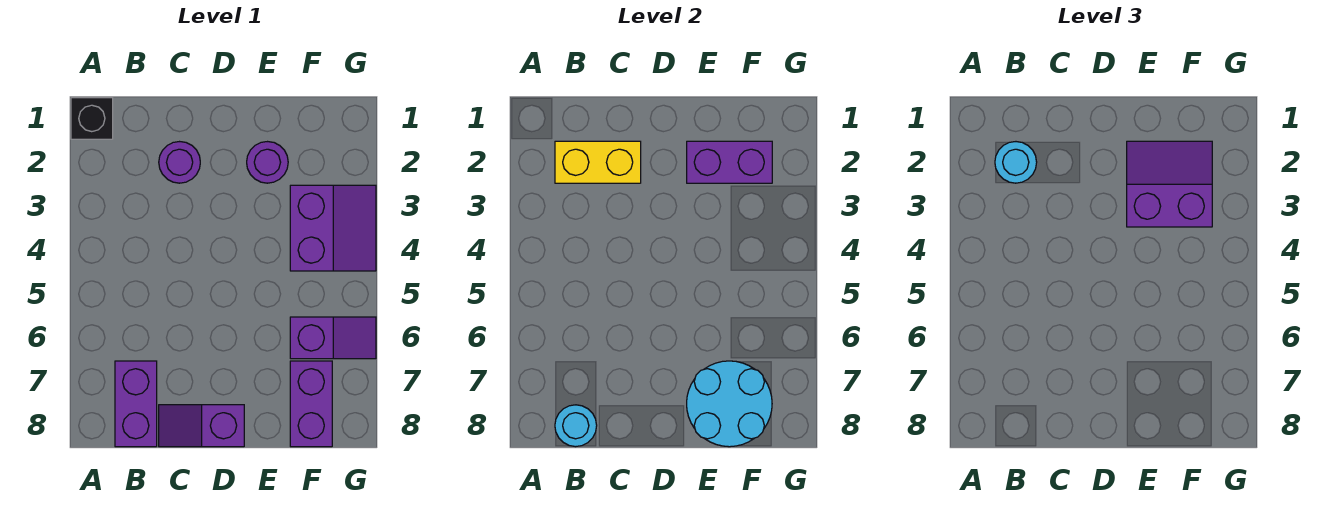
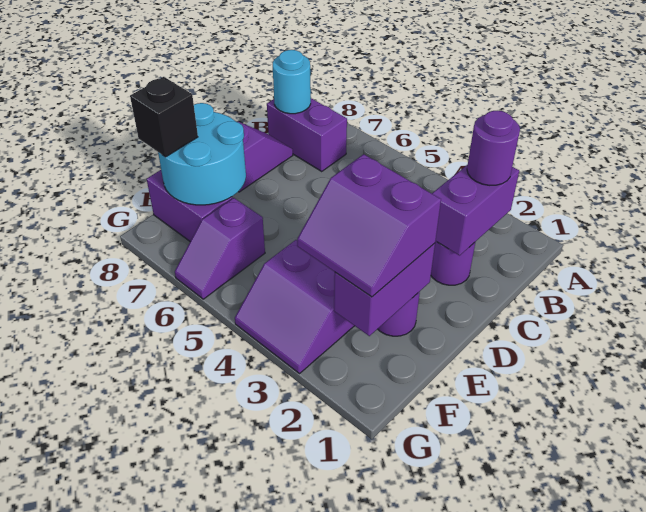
black brick A1 level 1 -> black brick F8 level 3
yellow brick B2:C2 level 2 -> purple brick B2:C2 level 2
cyan round brick B2 level 3 -> purple round brick B2 level 3
purple slope E2:F3 level 3 top 3 -> purple slope E2:F3 level 3 top E

